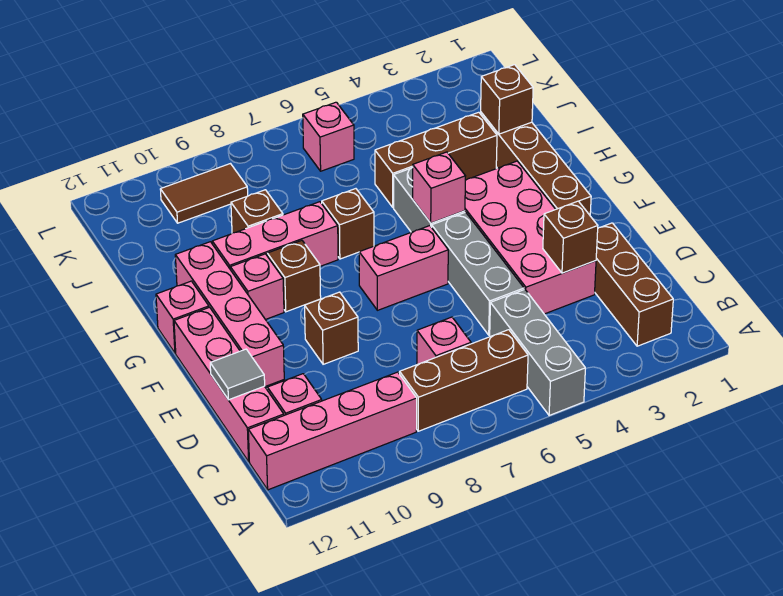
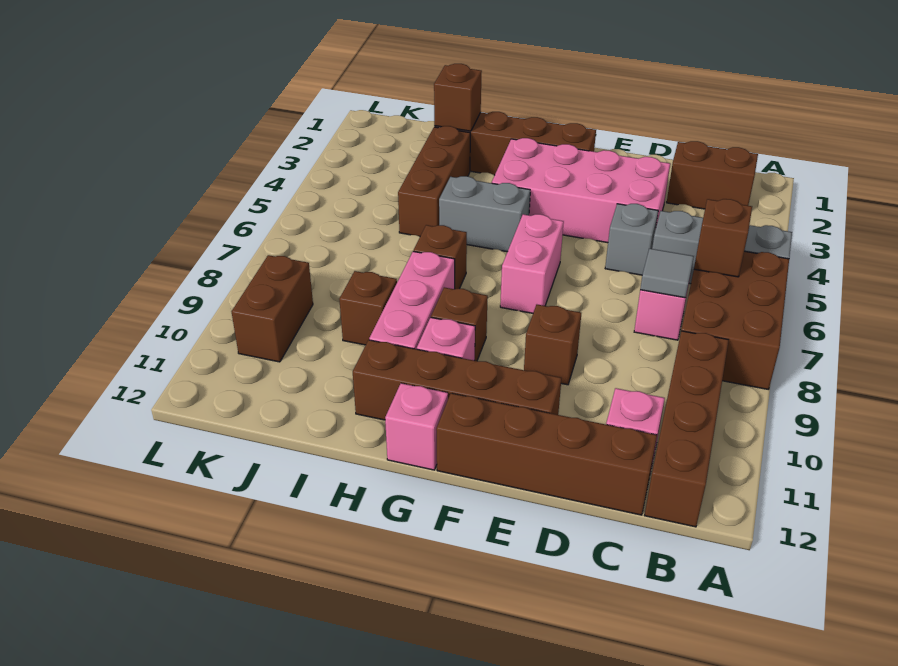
brown brick B2:D2 level 1 -> brown brick B2:C2 level 1
brown brick B6:B8 level 1 -> brown brick A6:B8 level 1
pink brick B9:B12 level 1 -> brown brick B9:B12 level 1
pink brick C12:F12 level 1 -> brown brick C12:F12 level 1
brown brick D3 level 2 -> brown brick B6 level 2
grey brick D5:F5 level 1 -> grey brick D5 level 1
grey tile D12 level 2 -> grey tile C7 level 2
pink brick E11:H11 level 1 -> brown brick E11:H11 level 1
pink brick G5 level 2 -> none
pink brick K6 level 1 -> none
brown tile K9:K10 level 1 -> brown brick K9:K10 level 1

